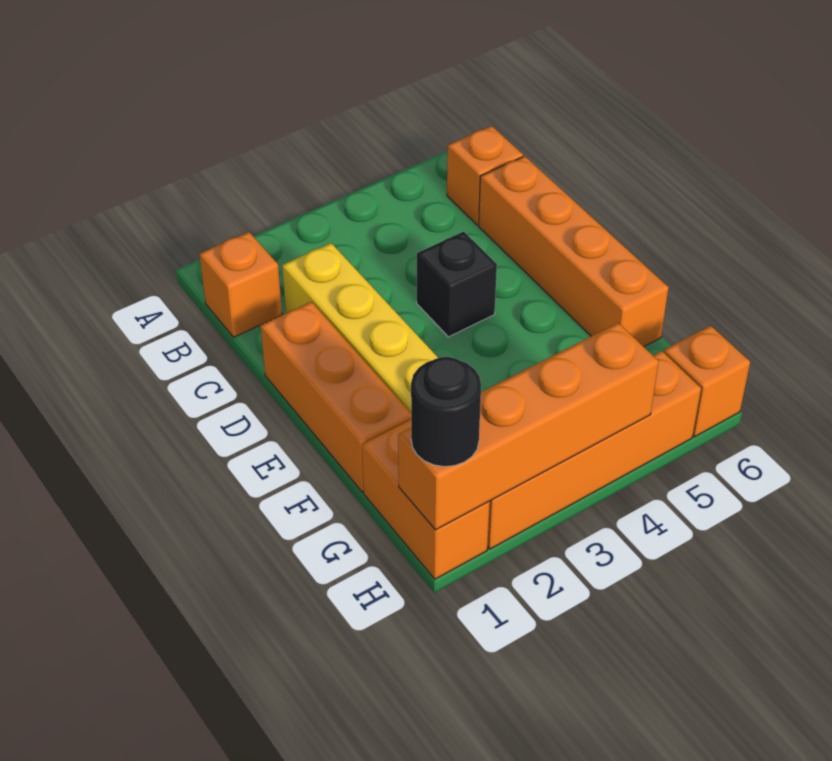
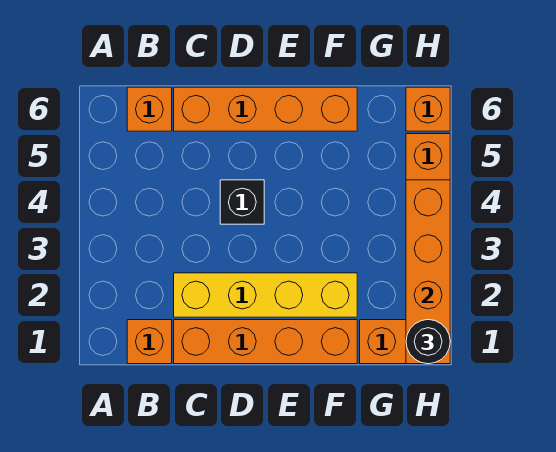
orange brick D1:F1 level 1 -> orange brick C1:F1 level 1

